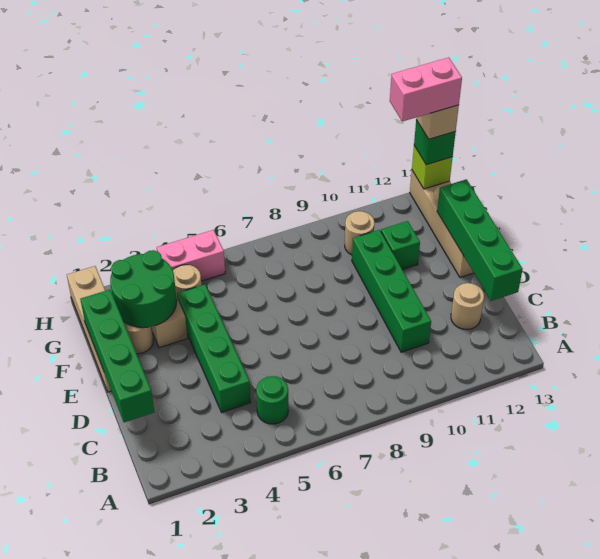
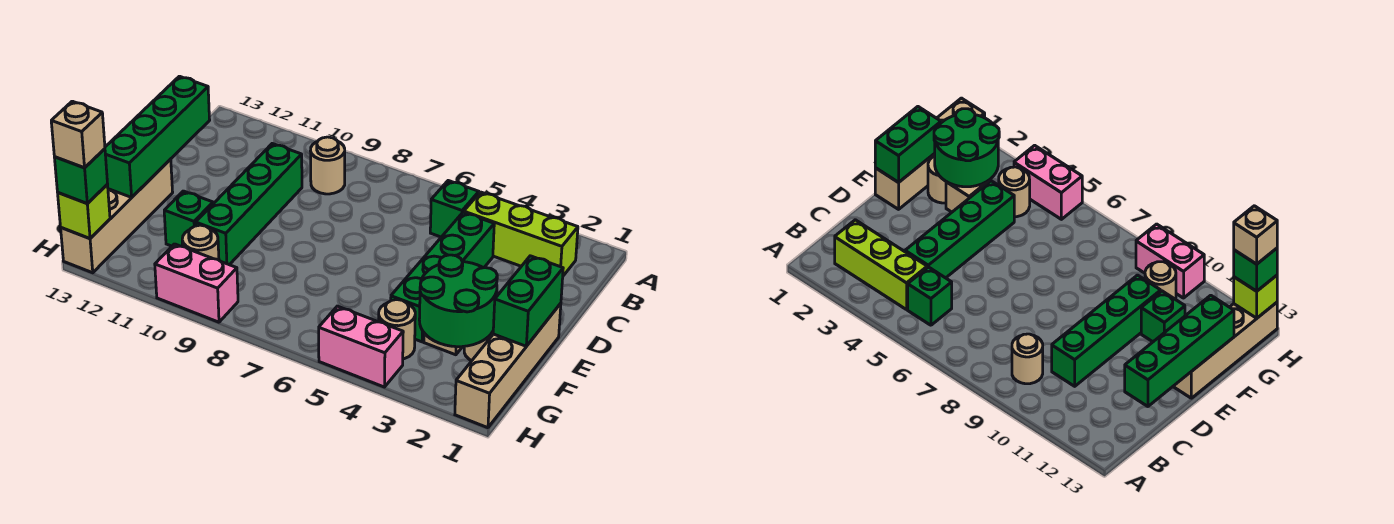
none -> lime brick B2:B4 level 1
green round brick B5 level 1 -> green brick B5 level 1
green brick C1:F1 level 2 -> green brick E1:F1 level 2
tan round brick C12 level 1 -> tan round brick B9 level 1
pink brick H12:H13 level 5 -> pink brick H9:H10 level 1

